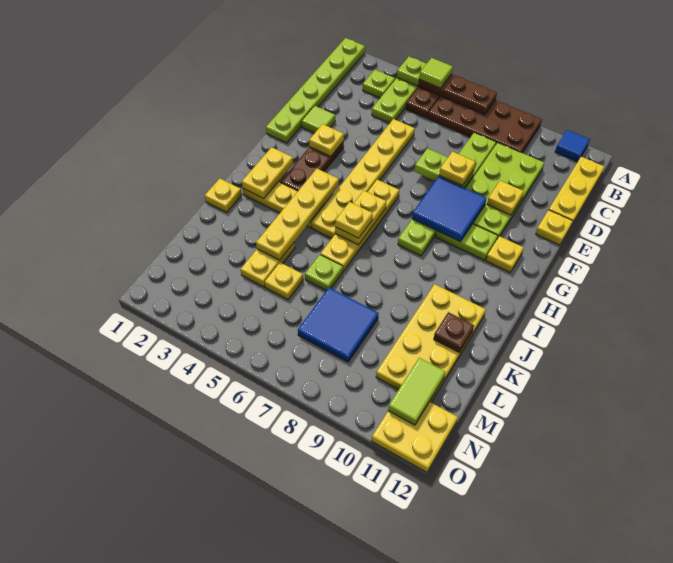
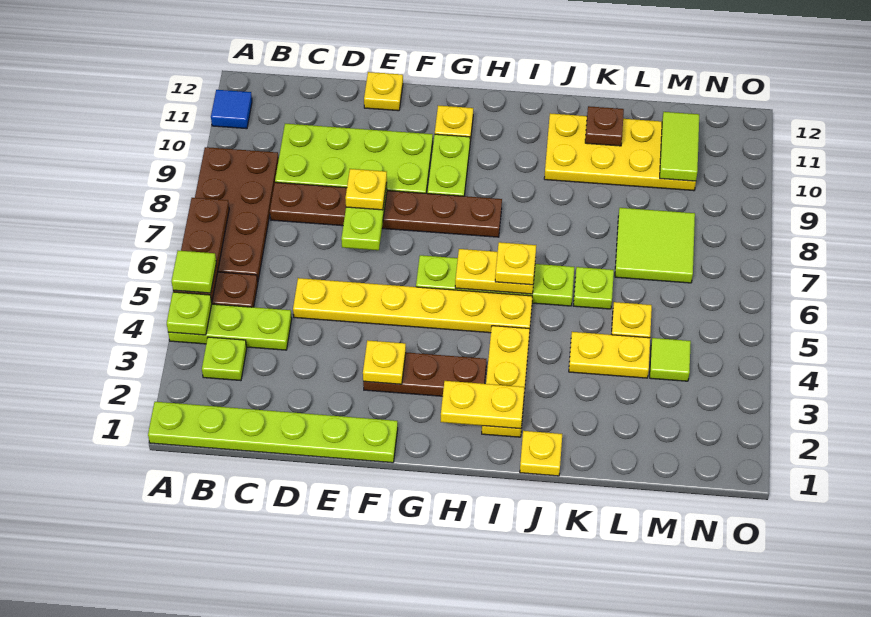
yellow plate B12:D12 level 1 -> none
lime plate C8:H8 level 1 -> brown plate C8:H8 level 1
lime tile E2 level 1 -> lime tile M4 level 1
yellow plate E10 level 2 -> none
blue tile F8:G9 level 2 -> none
yellow plate G6:J6 level 1 -> lime plate G6:J6 level 1
yellow plate H4:K4 level 2 -> none
blue tile L7:M8 level 1 -> lime tile L7:M8 level 1
lime tile M11:N11 level 2 -> lime tile M10:M11 level 2
yellow plate N11:O12 level 1 -> none

